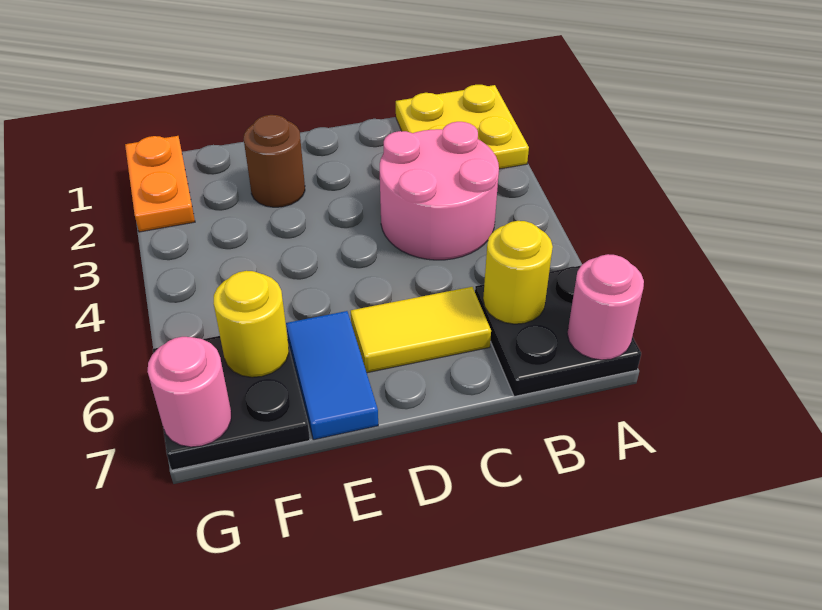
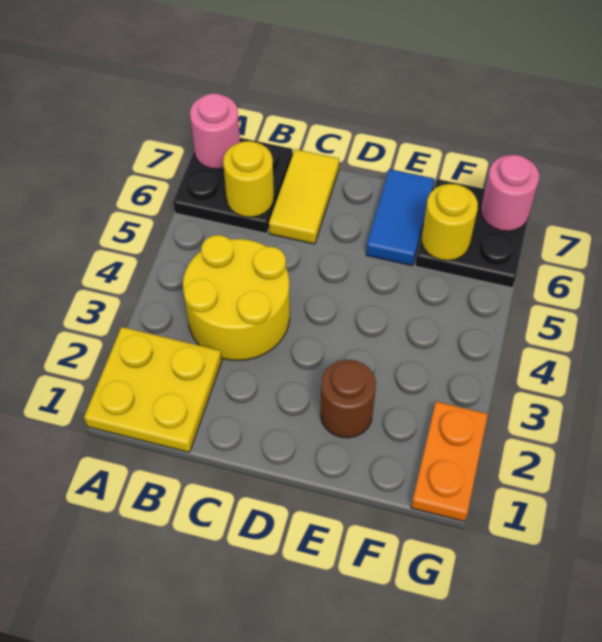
pink round brick B3:C4 level 1 -> yellow round brick B3:C4 level 1
yellow tile C6:D6 level 1 -> yellow tile C6:C7 level 1

